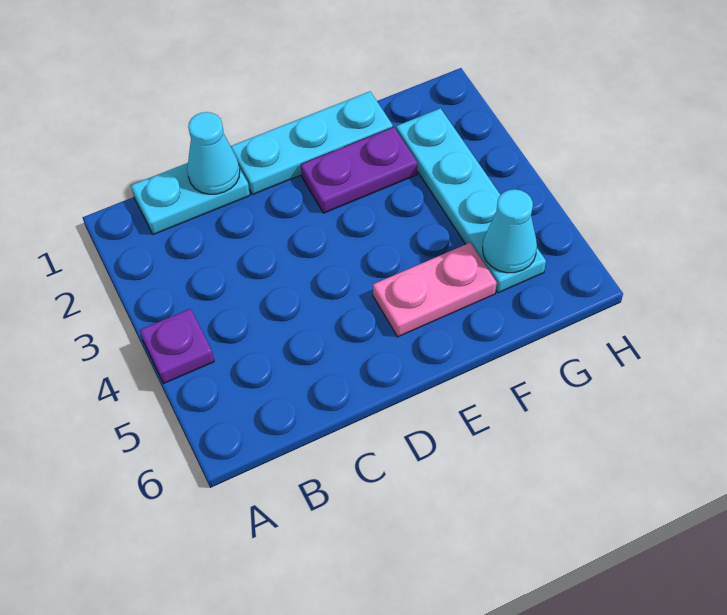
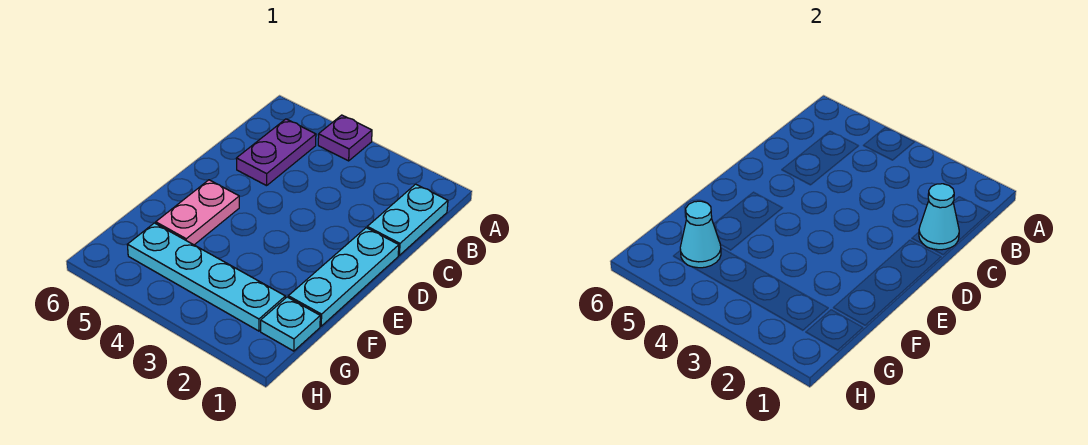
purple plate E2:F2 level 1 -> purple plate B5:C5 level 1
none -> cyan plate G1 level 1

